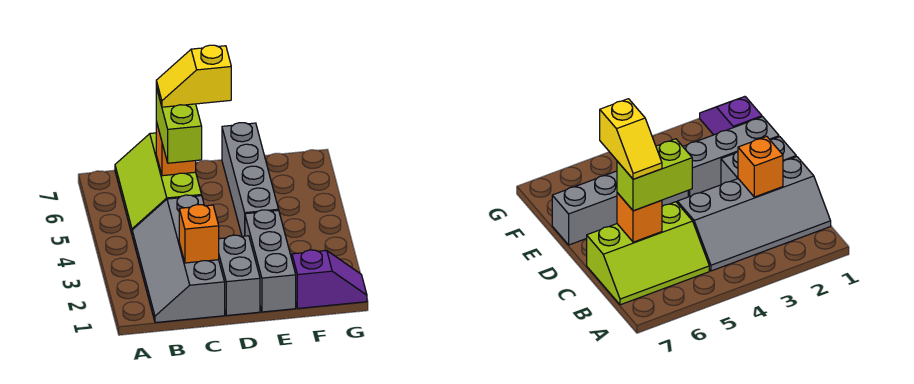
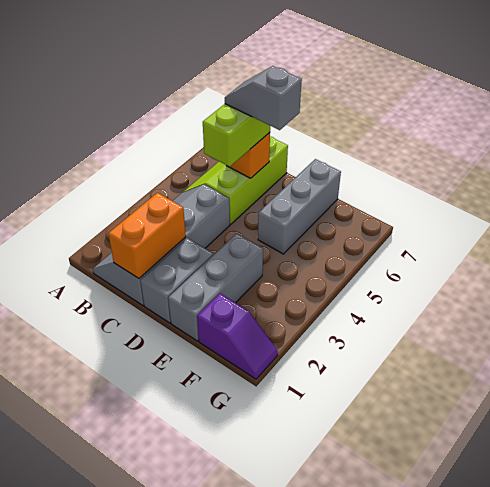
orange brick C2 level 2 -> orange brick C1:C2 level 2
yellow slope C6:D6 level 4 top D -> grey slope C6:D6 level 4 top D
grey brick E4:E7 level 1 -> grey brick E5:E7 level 1

